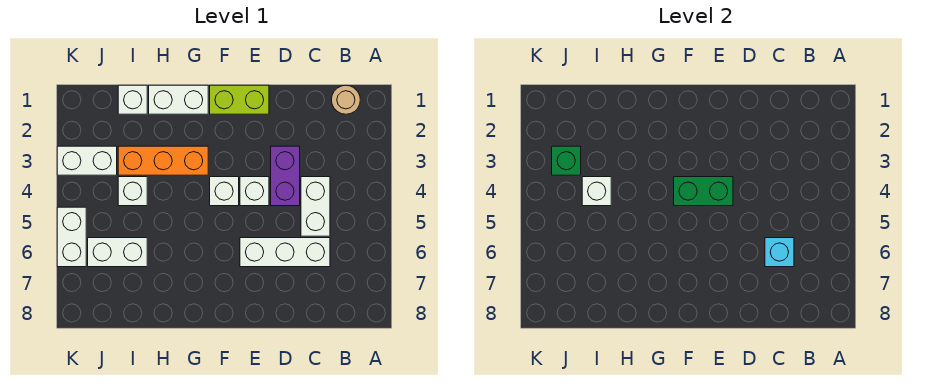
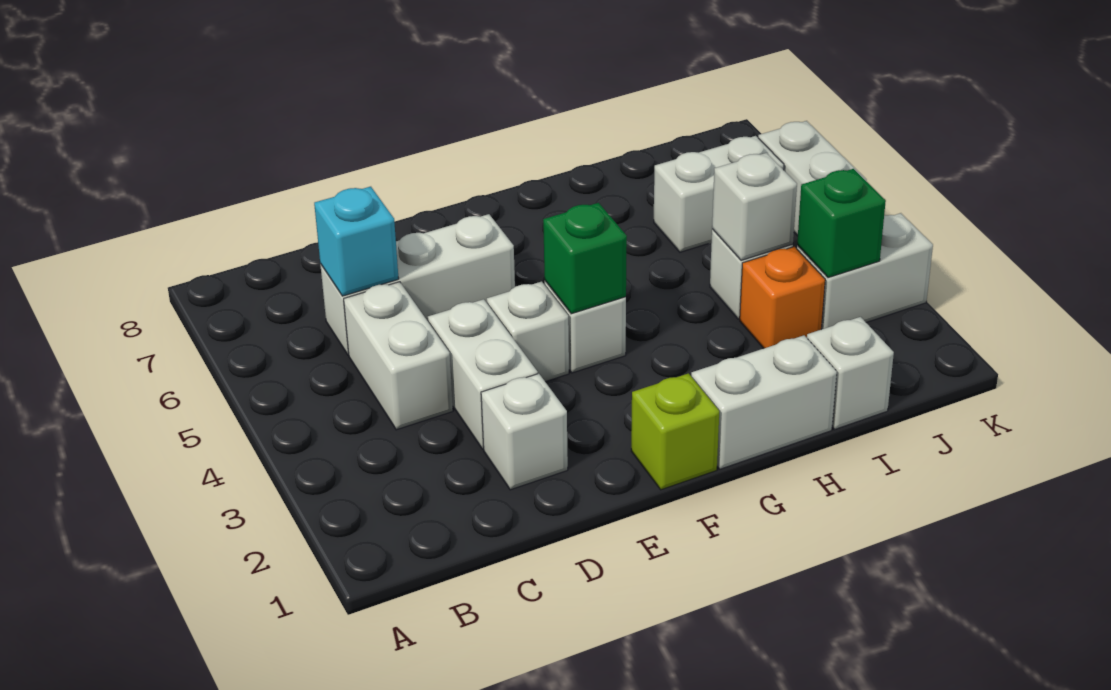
tan round brick B1 level 1 -> none
none -> white brick D2 level 1
purple brick D3:D4 level 1 -> white brick D3:D4 level 1
lime brick E1:F1 level 1 -> lime brick F1 level 1
green brick E4:F4 level 2 -> green brick F4 level 2
orange brick G3:I3 level 1 -> orange brick I3 level 1

